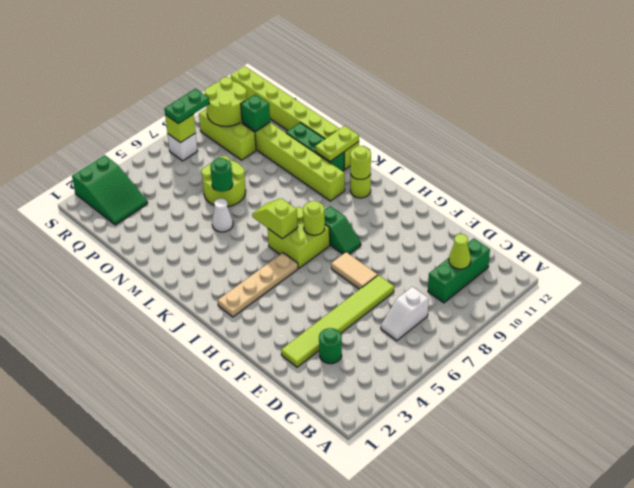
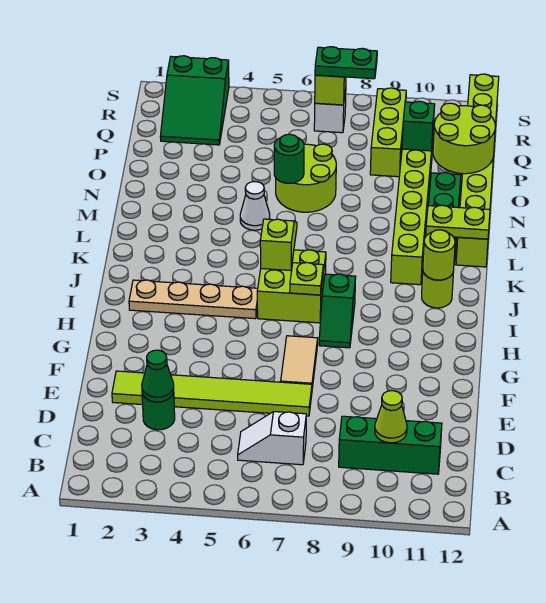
none -> green cone D3 level 2
lime round brick I7 level 2 -> lime plate I7 level 2
lime round brick Q9:R10 level 2 -> lime round brick O11:P12 level 2

